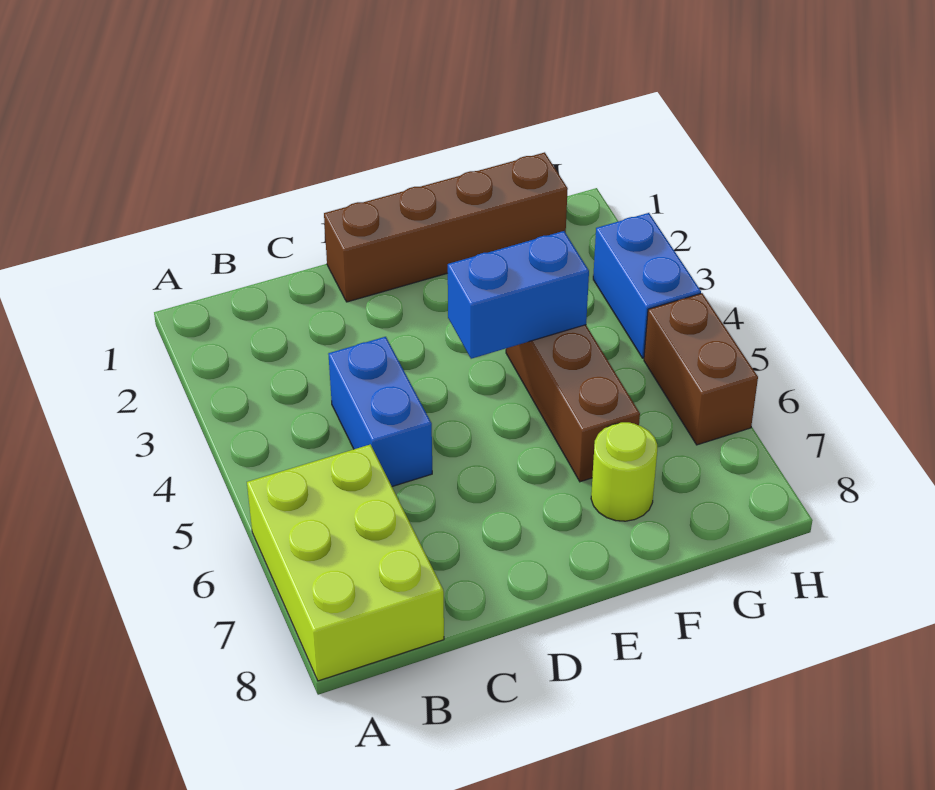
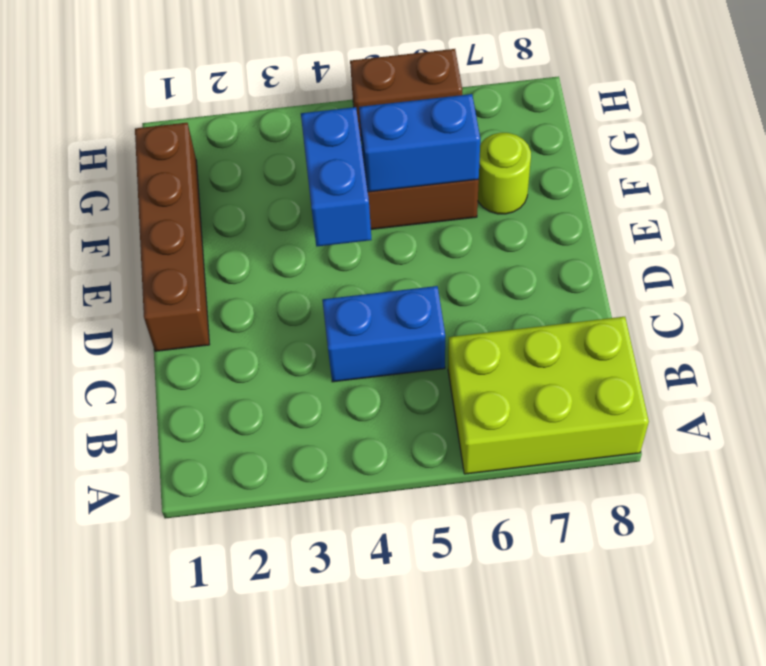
blue brick H3:H4 level 1 -> blue brick F5:F6 level 2

